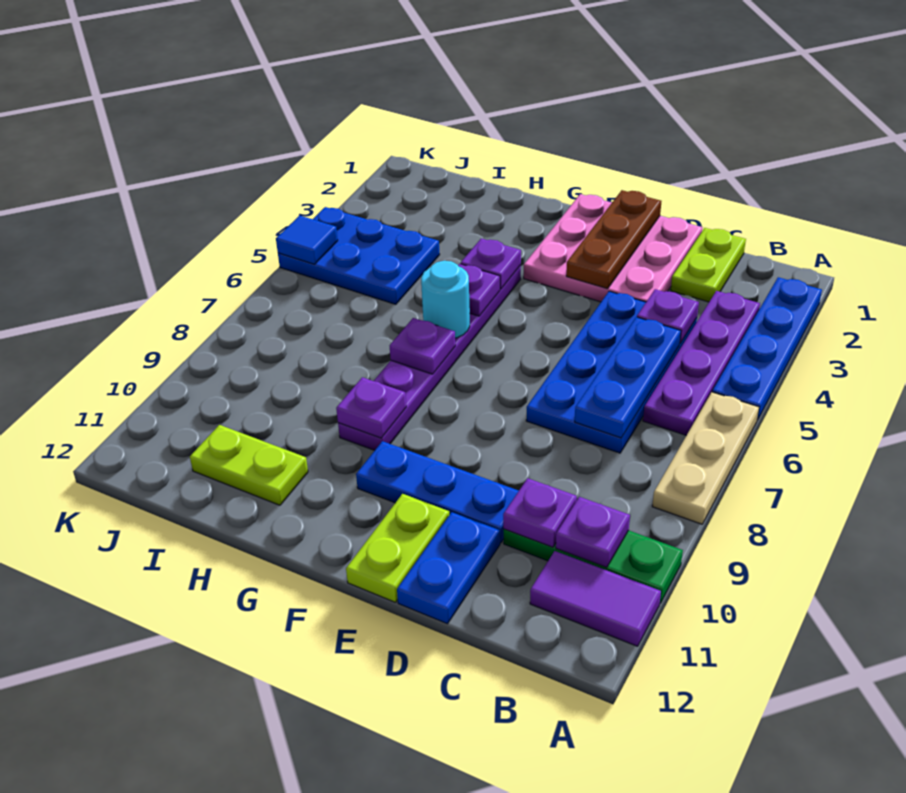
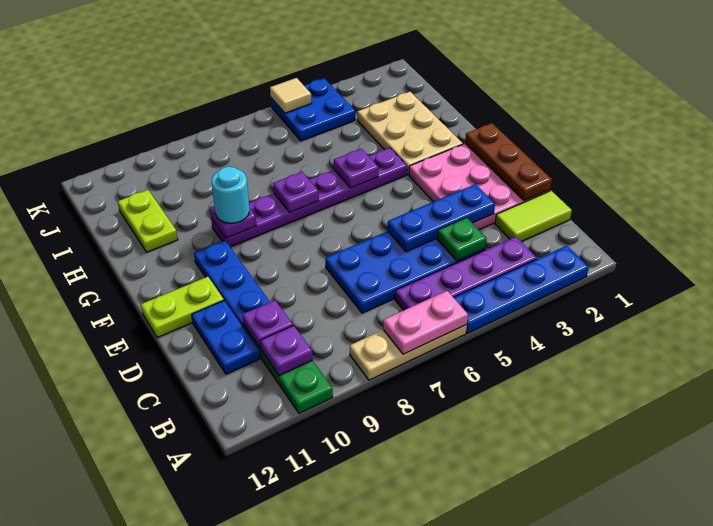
none -> pink plate A6:A7 level 2
purple tile A11:B11 level 1 -> none
lime plate C1:C2 level 1 -> lime tile C1:C2 level 1
purple plate C4 level 2 -> green plate C4 level 2
blue plate C5:C7 level 2 -> blue plate D3:D5 level 2
blue plate D11:D12 level 1 -> blue plate C11:D11 level 1
brown plate E1:E3 level 2 -> brown plate D1:F1 level 2
none -> tan plate G2:I3 level 1
purple plate G4 level 2 -> none
cyan round brick G6 level 2 -> cyan round brick G9 level 3
blue plate I4:K5 level 1 -> blue plate J4:K5 level 1
blue tile K5 level 2 -> tan tile K5 level 2

